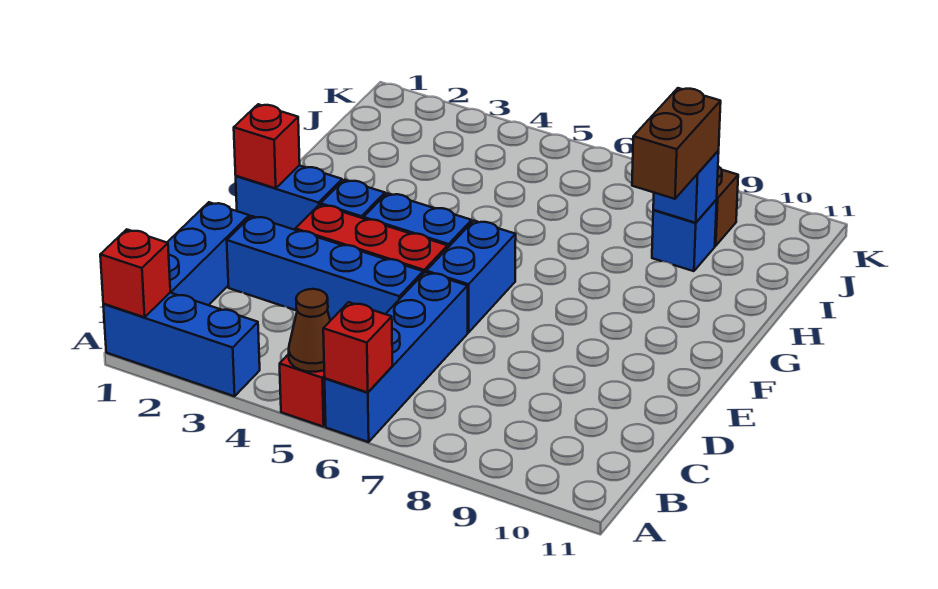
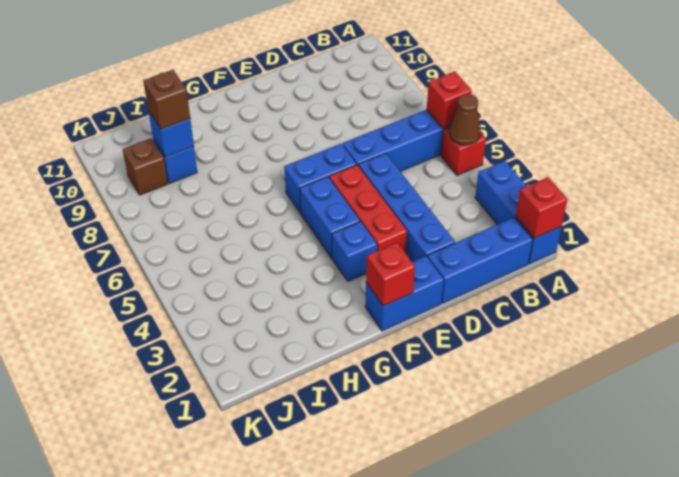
blue brick F1:F2 level 1 -> blue brick E1:F1 level 1
brown brick H9:I9 level 3 -> brown brick I9 level 3

